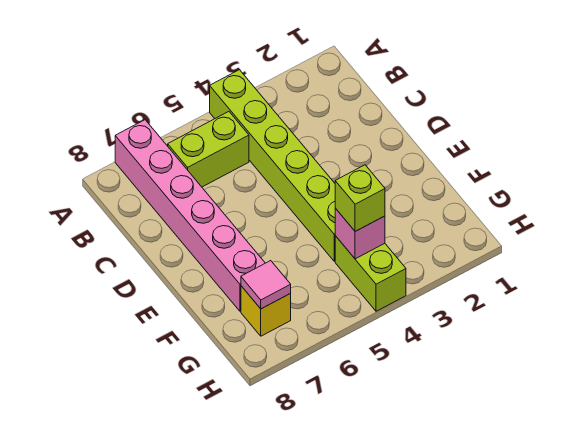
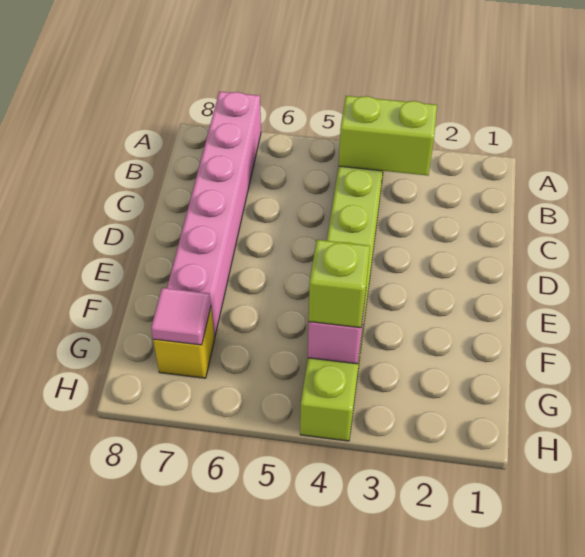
lime brick B5:B6 level 1 -> lime brick B3:B4 level 2

